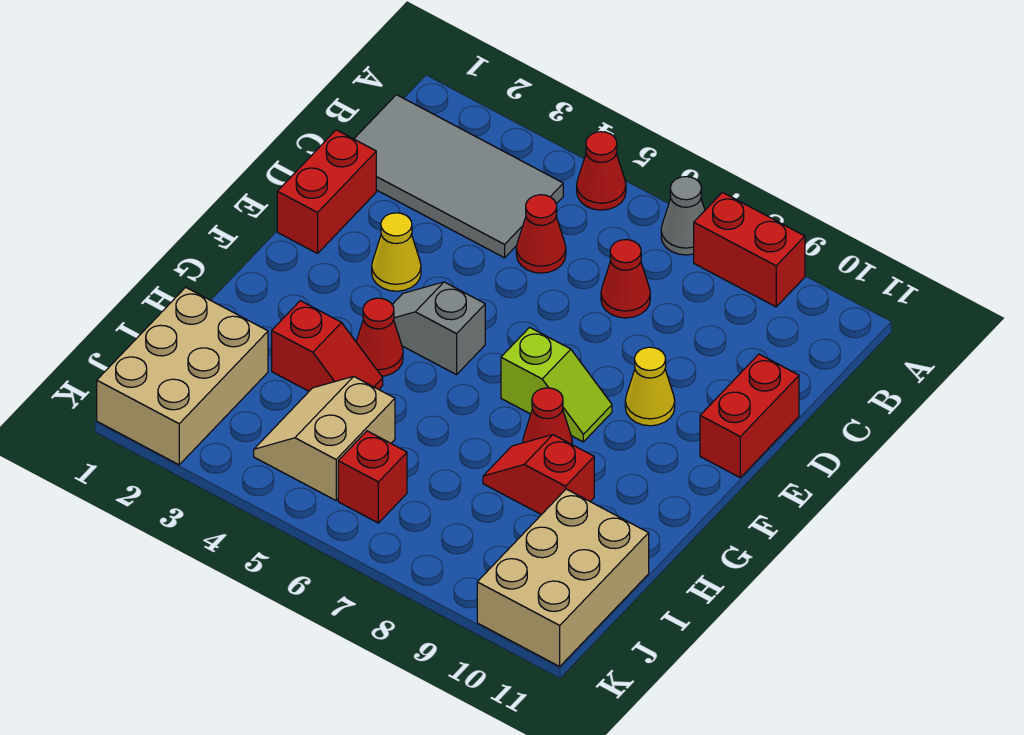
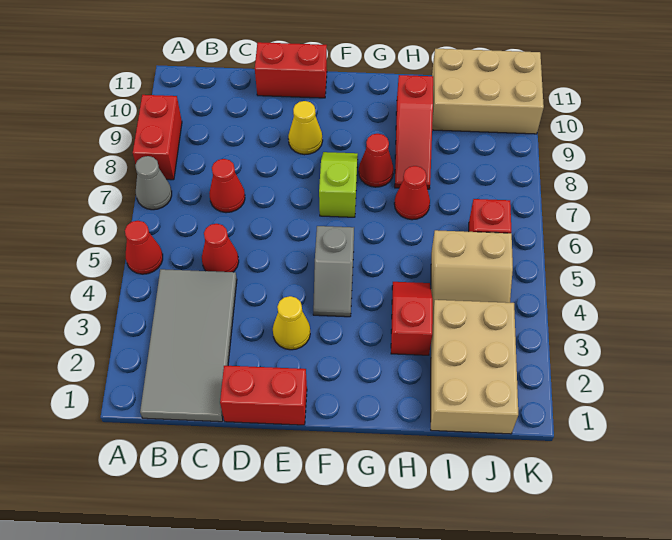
red cone G4 level 1 -> red cone H7 level 1
red slope H8:H9 level 1 top 9 -> red slope H8:H10 level 1 top 10
tan brick I1:K2 level 1 -> tan brick I1:J3 level 1

